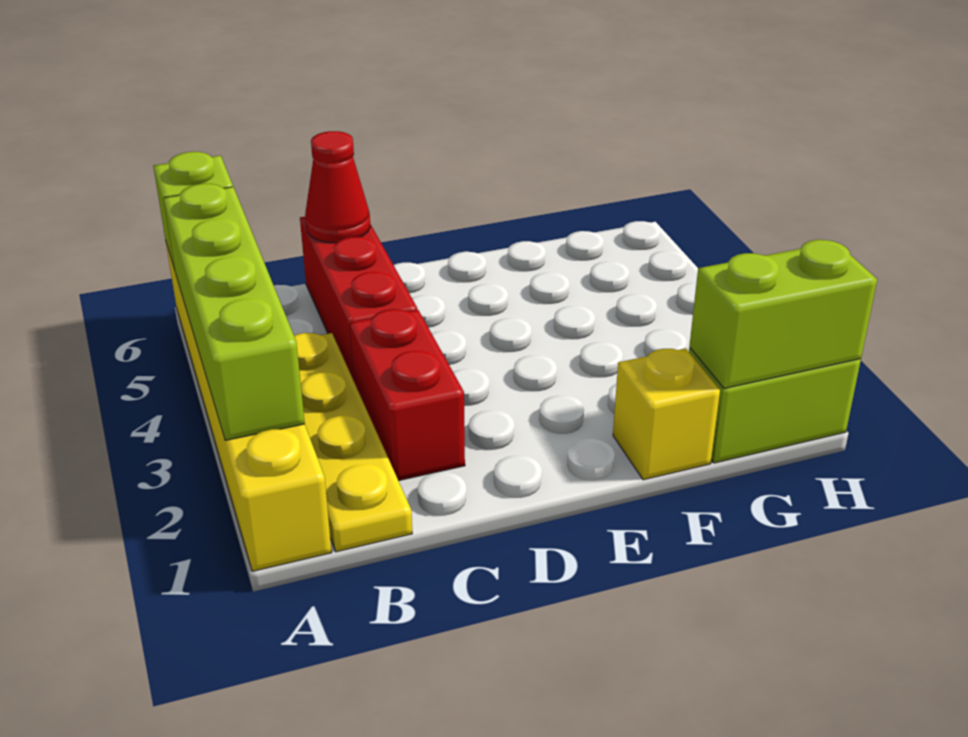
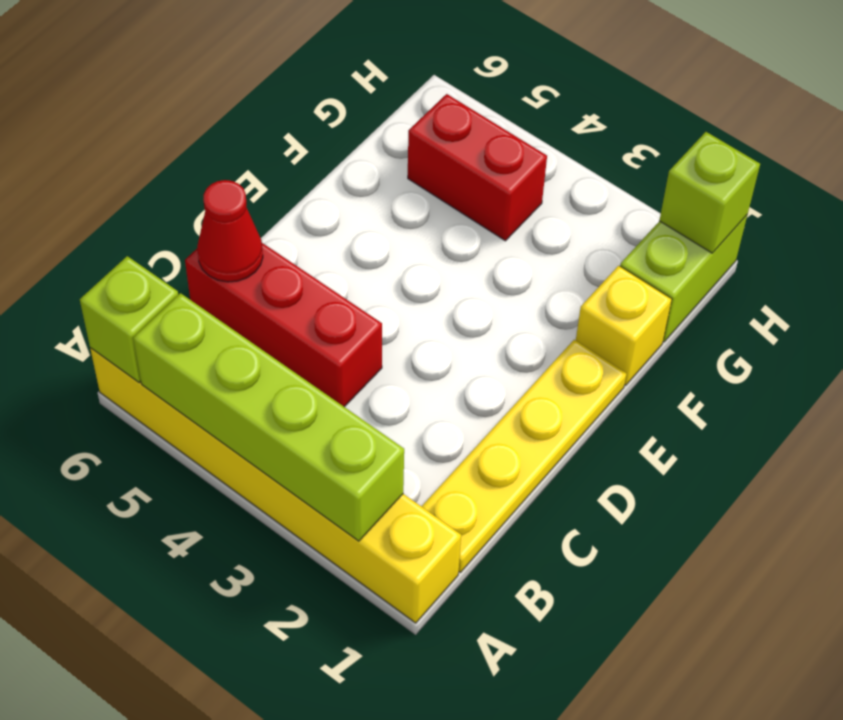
yellow plate B1:B4 level 1 -> yellow plate B1:E1 level 1
red brick C2:C3 level 1 -> red brick G4:G5 level 1
lime brick G1:H1 level 2 -> lime brick H1 level 2

